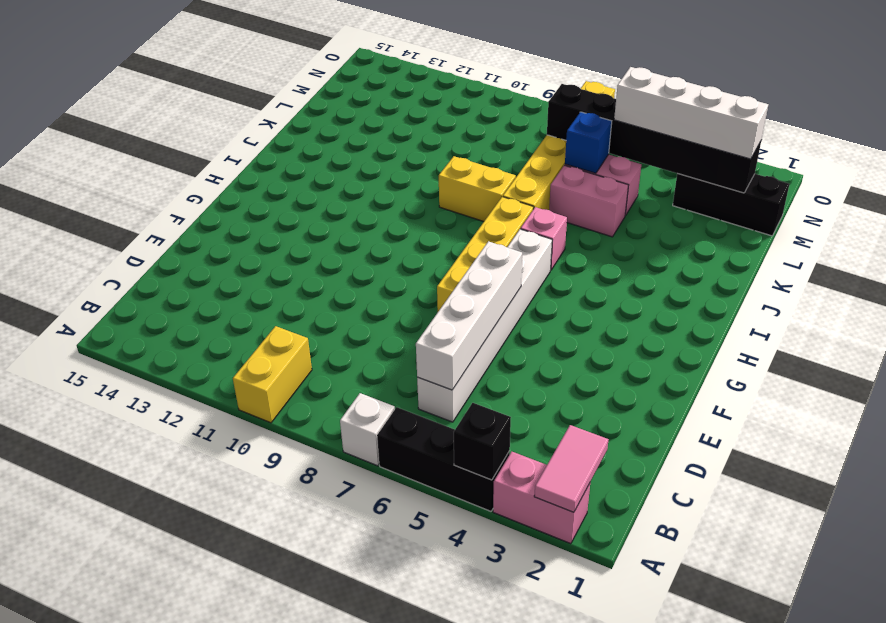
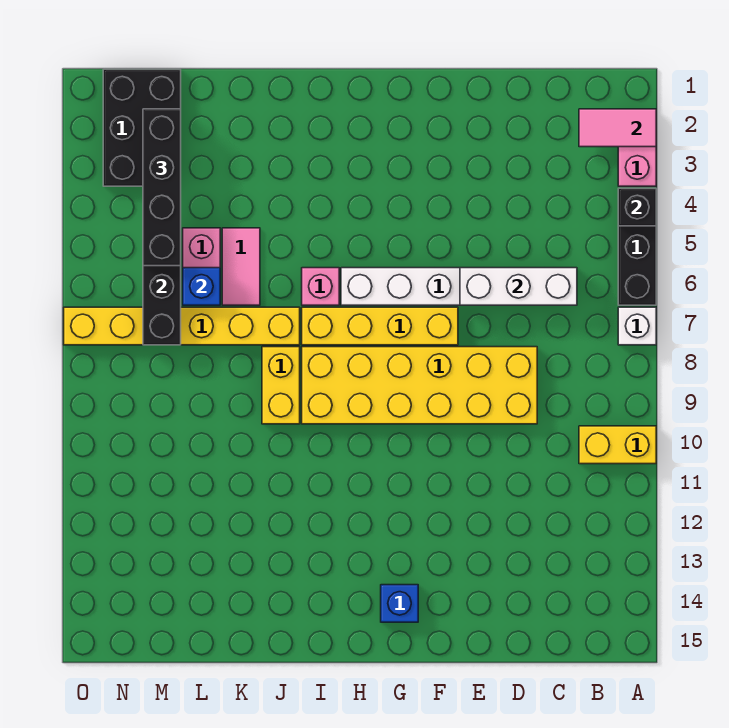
white brick C6:F6 level 2 -> white brick C6:E6 level 2
none -> yellow brick D8:I9 level 1
none -> blue brick G14 level 1
pink brick K5:K6 level 1 -> pink tile K5:K6 level 1
black brick M1:M3 level 1 -> black brick M1:N3 level 1
white brick M2:M5 level 3 -> black brick M2:M5 level 3

